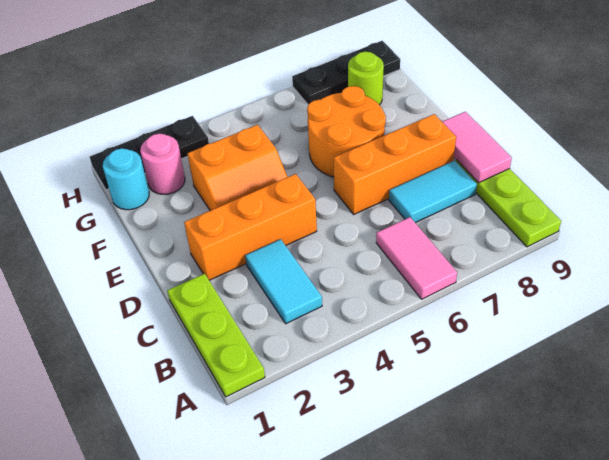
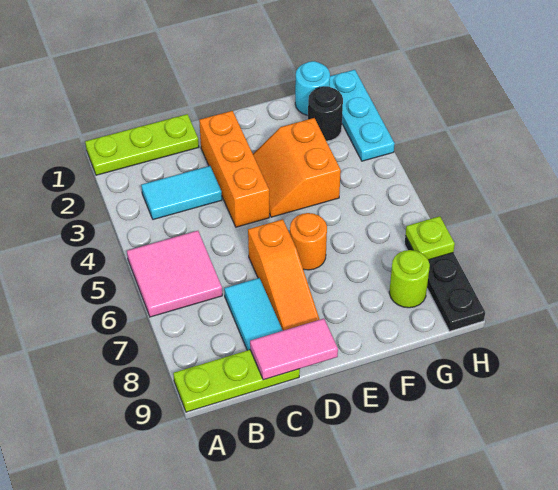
pink tile A6:B6 level 1 -> pink tile A5:B6 level 1
orange brick D6:D8 level 1 -> orange slope D6:D8 level 1 top 6
orange round brick E6:F7 level 1 -> orange round brick E6 level 1
pink round brick G2 level 1 -> black round brick G2 level 1
black plate H1:H3 level 1 -> cyan plate H1:H3 level 1
none -> lime plate H7 level 2

